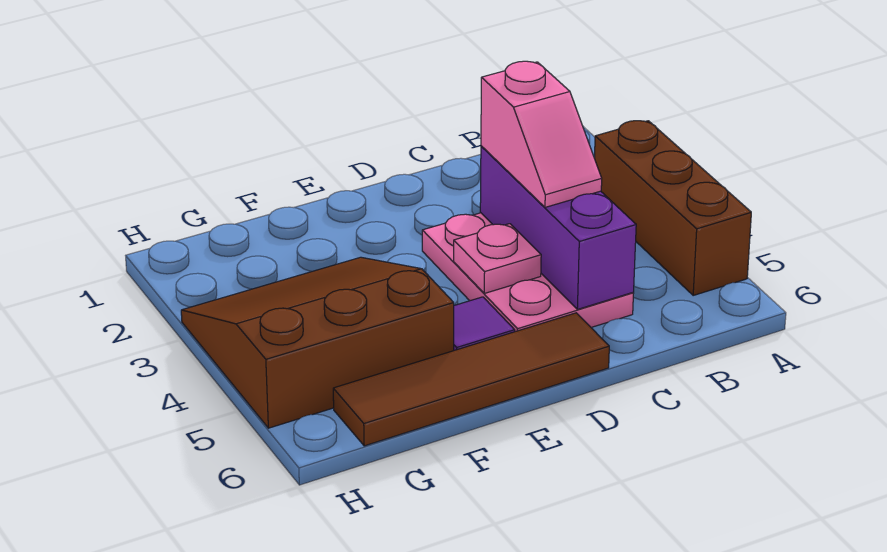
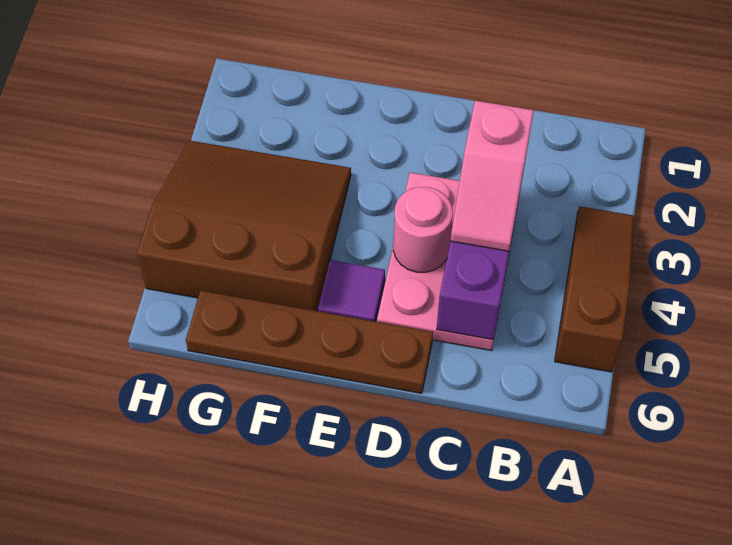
brown brick A3:A5 level 1 -> brown slope A3:A5 level 1 top 5
pink plate D4 level 2 -> pink round brick D4 level 2
brown tile D6:G6 level 1 -> brown plate D6:G6 level 1

